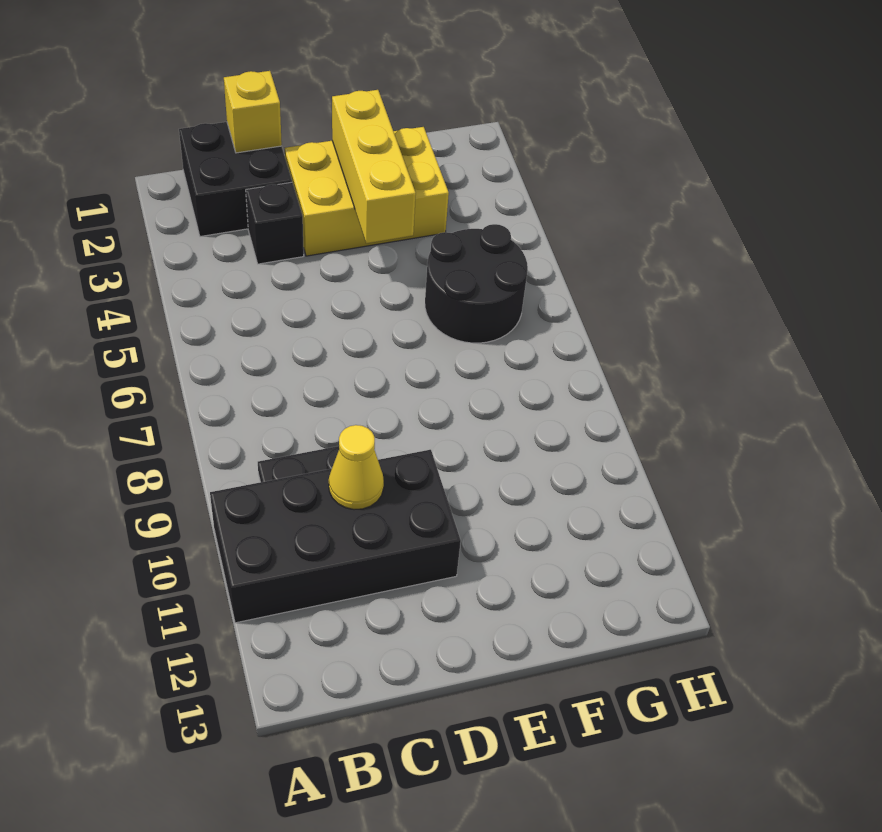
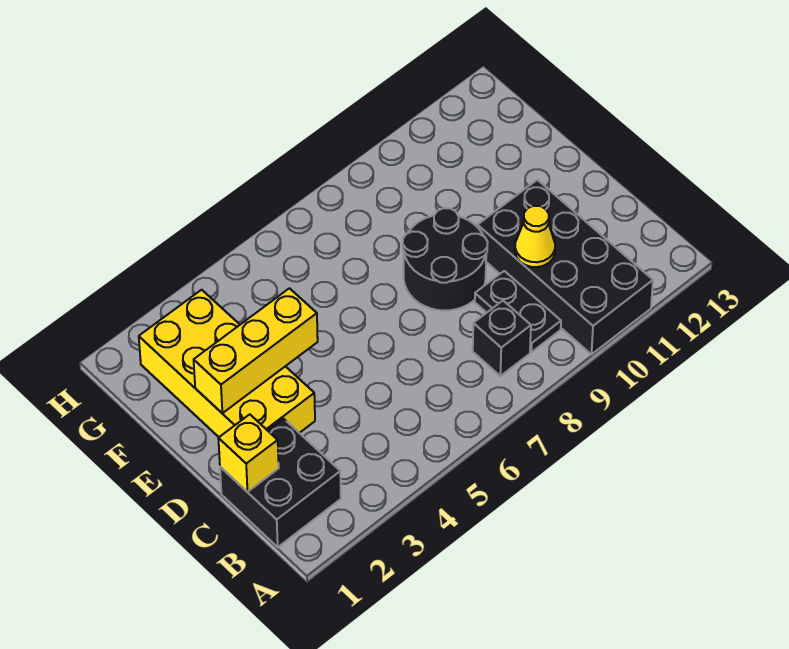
black brick C3 level 1 -> black brick B8 level 1
yellow brick D2:F3 level 1 -> yellow brick D2:G3 level 1
black round brick F5:G6 level 1 -> black round brick D8:E9 level 1

